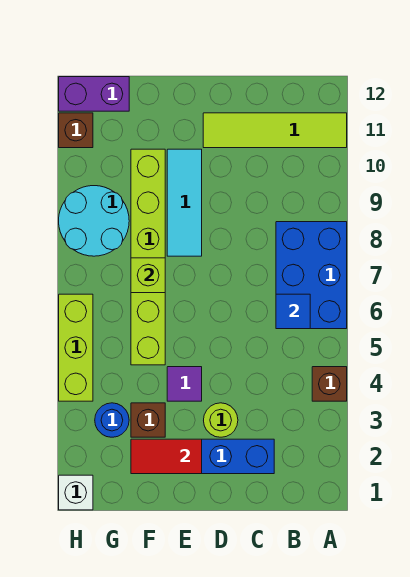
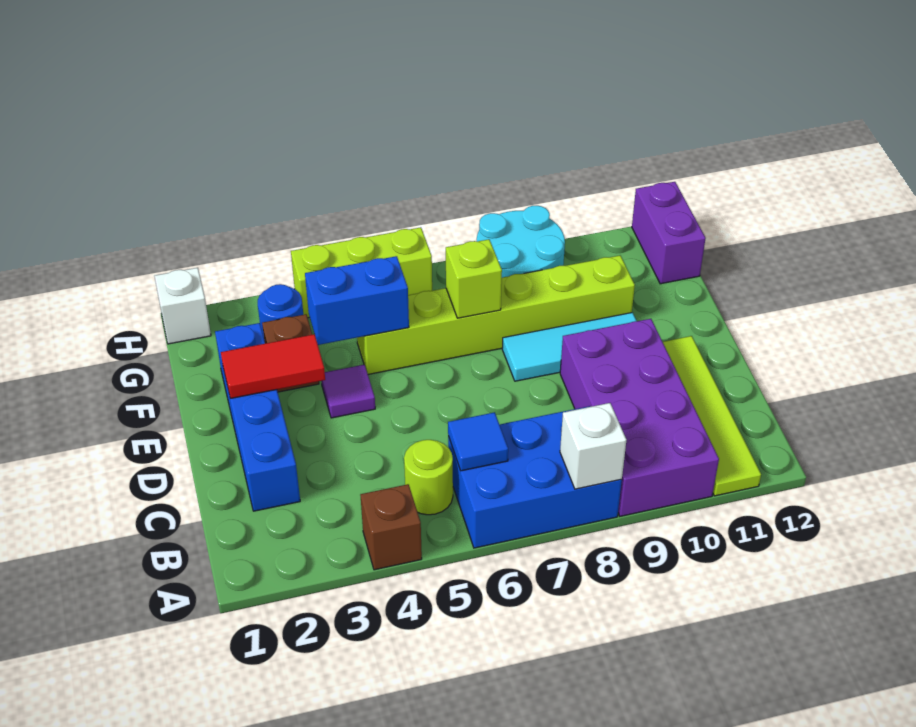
none -> white brick A8 level 2
none -> purple brick A9:D10 level 1
lime round brick D3 level 1 -> lime round brick B5 level 1
red tile E2:F2 level 2 -> red tile E2:E3 level 2
none -> blue brick F4:F5 level 2
brown brick H11 level 1 -> none

